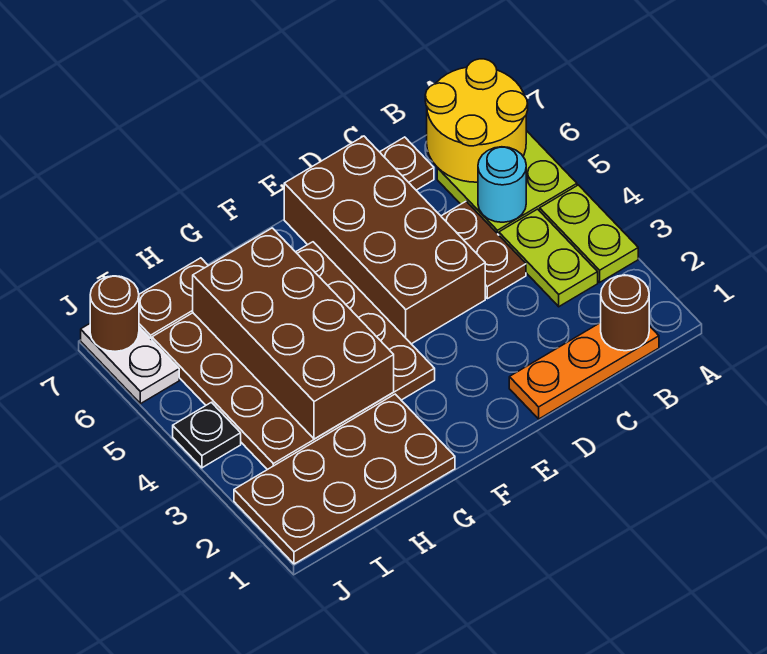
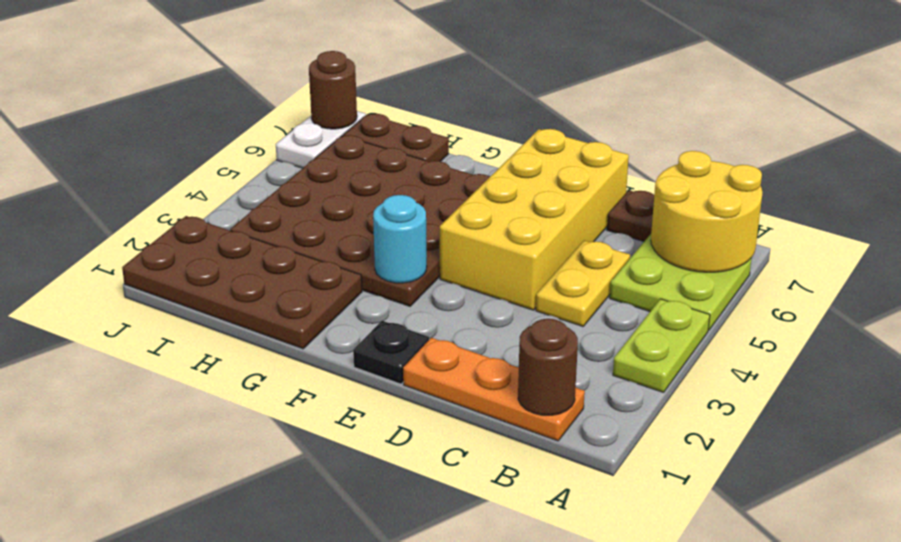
lime plate B3:B4 level 1 -> none
cyan round brick B5 level 2 -> cyan round brick F3 level 2
brown plate C4:C5 level 1 -> yellow plate C4:C5 level 1
brown brick D4:E7 level 1 -> yellow brick D4:E7 level 1
brown brick G3:H6 level 2 -> none
black plate J4 level 1 -> black plate E1 level 1

